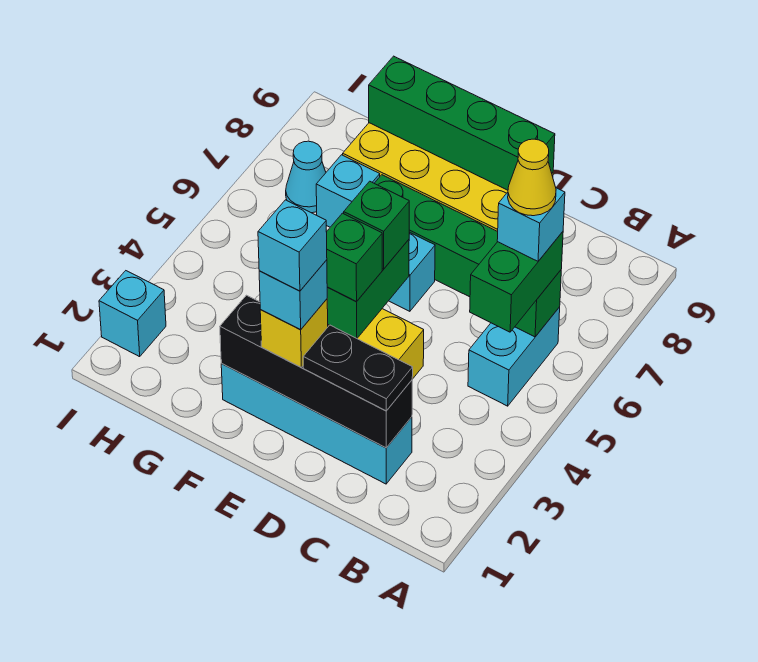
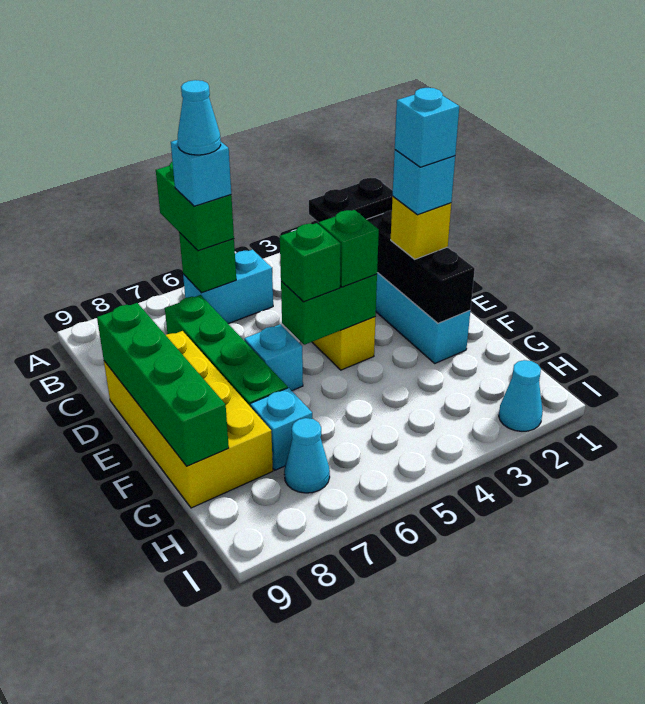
green brick B5:B6 level 3 -> green brick A6:B6 level 3
yellow cone B6 level 5 -> cyan cone B6 level 5
black plate C2:D2 level 3 -> black plate C2:C3 level 3
cyan brick I2 level 1 -> cyan cone I2 level 1

